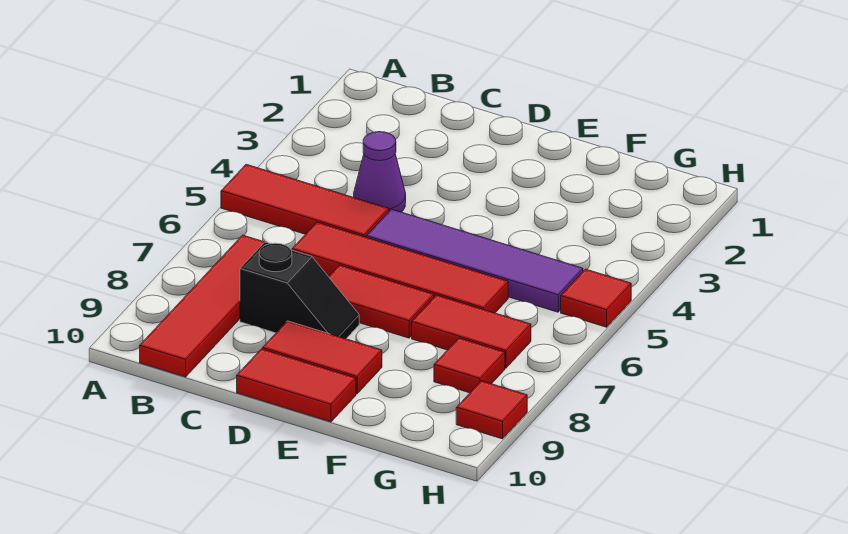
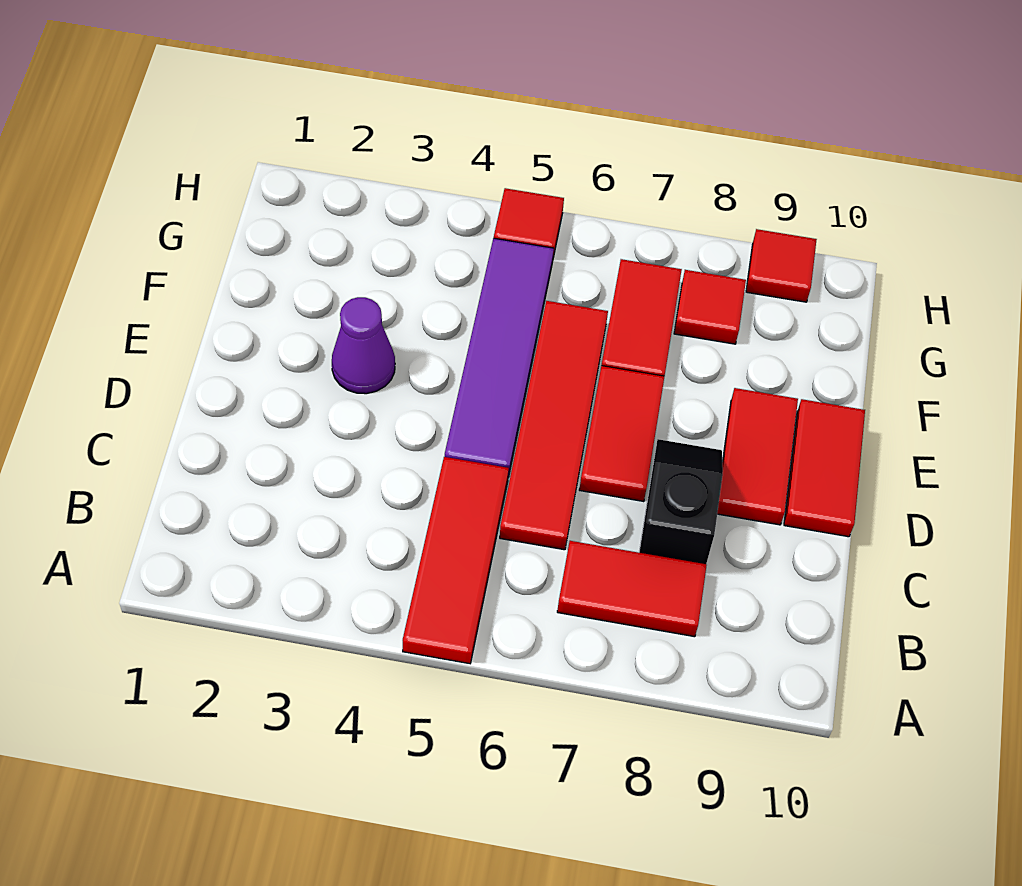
red tile B7:B10 level 1 -> red tile B7:B8 level 1
purple cone C4 level 1 -> purple cone E3 level 1

